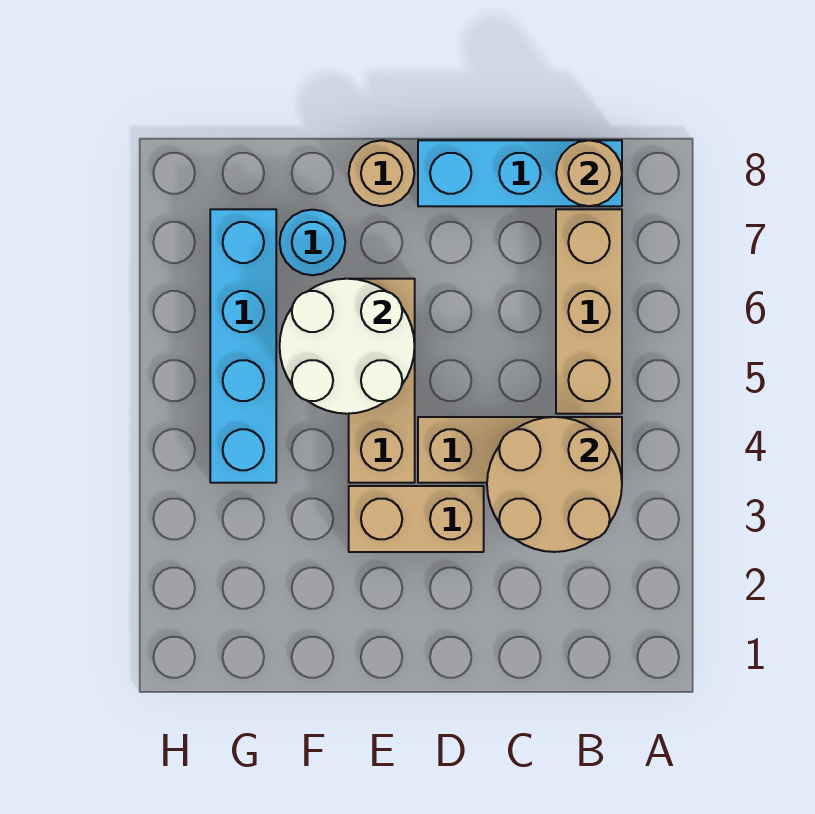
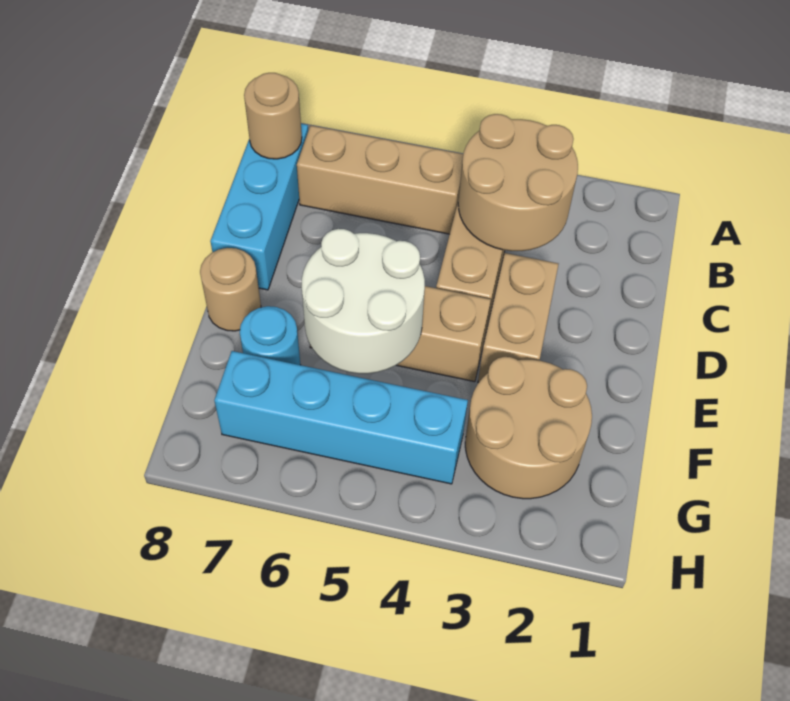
none -> tan round brick F2:G3 level 1

